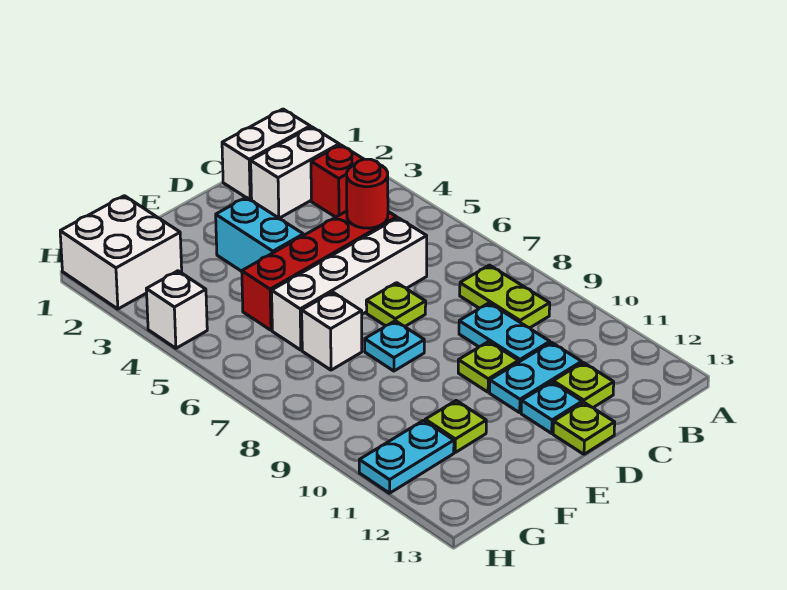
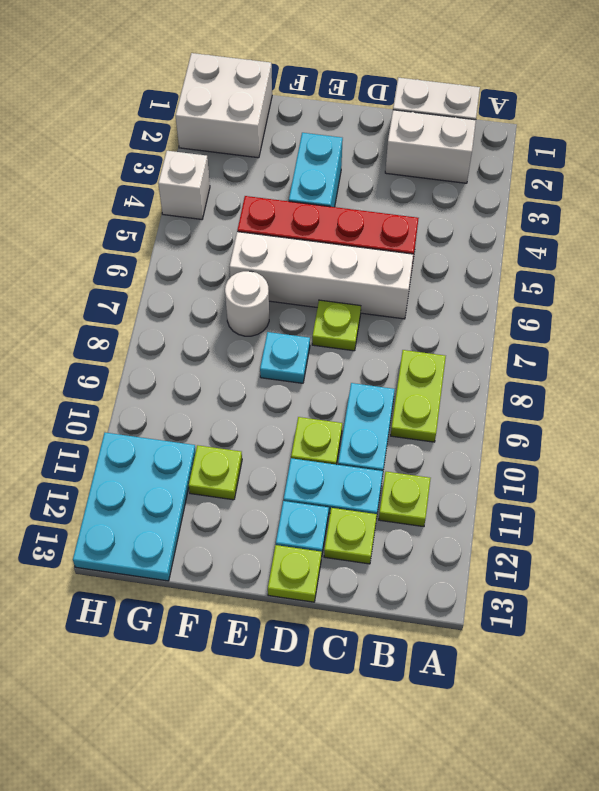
red brick B3 level 1 -> none
none -> lime plate B11 level 1
red round brick C5 level 2 -> none
white brick F7 level 1 -> white round brick F7 level 1
cyan plate G11:H11 level 1 -> cyan plate G11:H13 level 1

